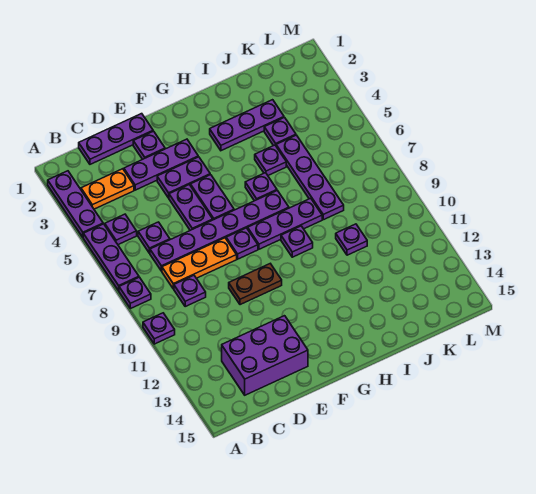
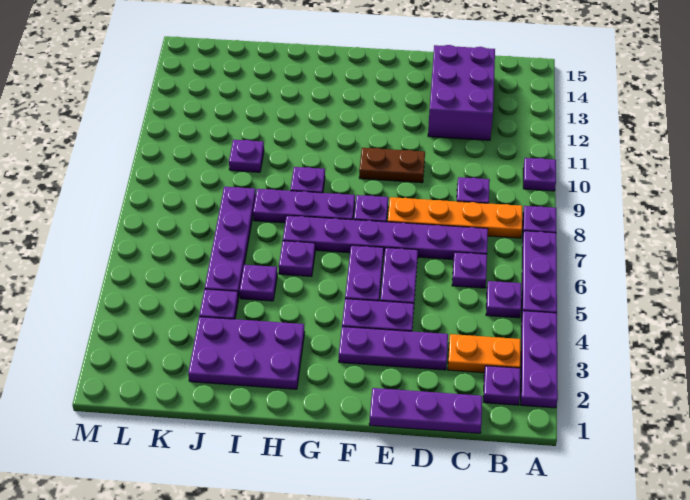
orange plate C8:E8 level 1 -> orange plate B8:E8 level 1
purple brick C13:E14 level 1 -> purple brick C12:D14 level 1
purple plate E2 level 1 -> purple plate B2 level 1
purple plate H3:J3 level 1 -> purple plate H2:J3 level 1

